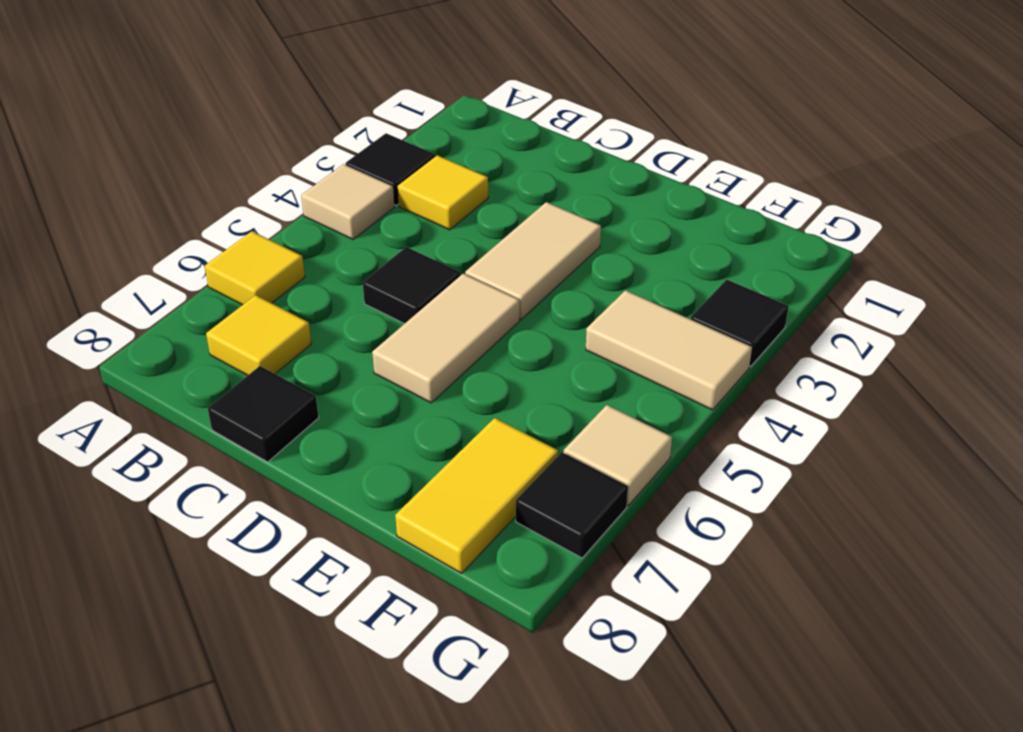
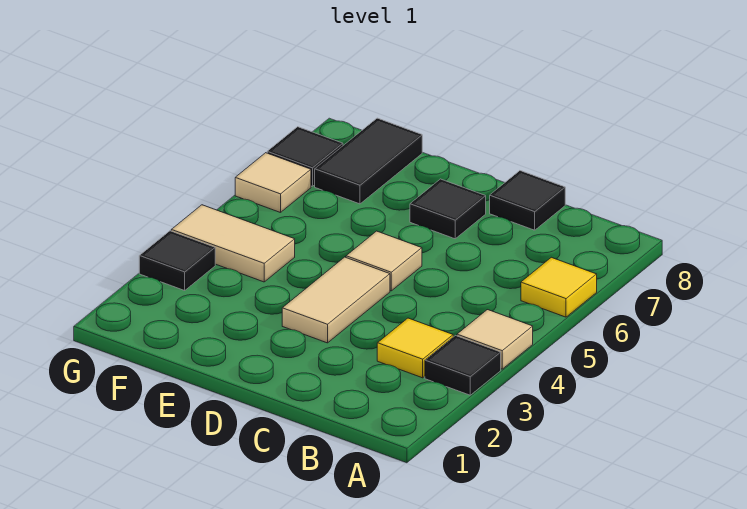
yellow tile B7 level 1 -> none
black tile C5 level 1 -> black tile D7 level 1
tan tile D5:D6 level 1 -> tan tile D5 level 1
yellow tile F7:F8 level 1 -> black tile F7:F8 level 1

